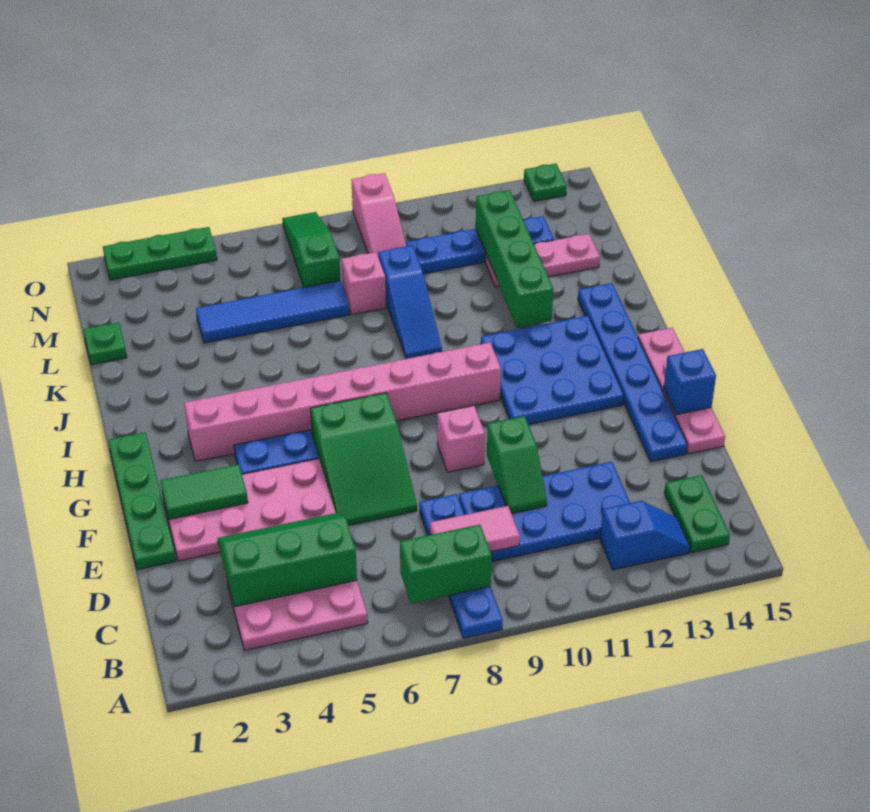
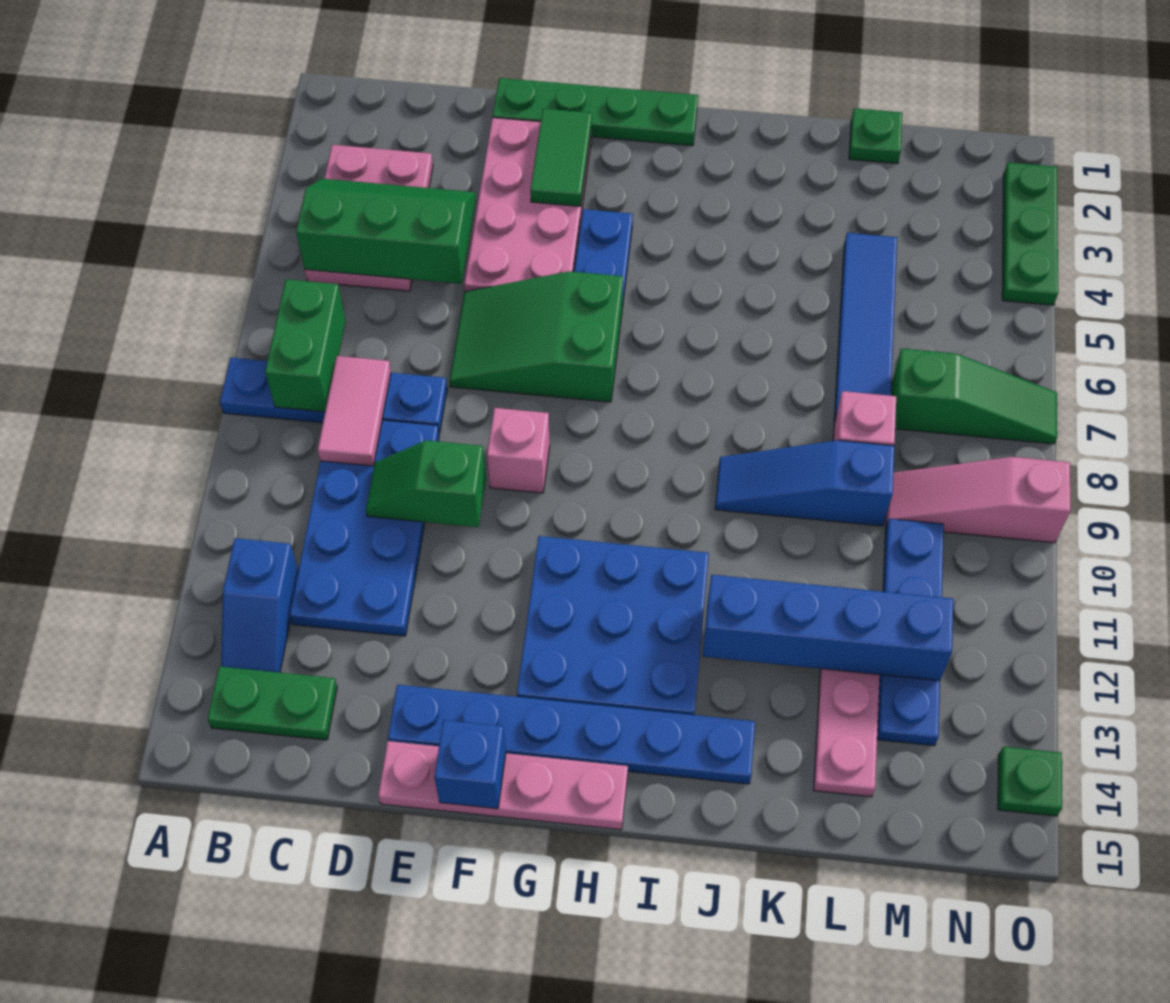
green slope C3:D5 level 2 top C -> green slope B4:D5 level 2 top 5
pink brick H3:H10 level 1 -> none
green brick J12:M12 level 2 -> blue brick J12:M12 level 2

